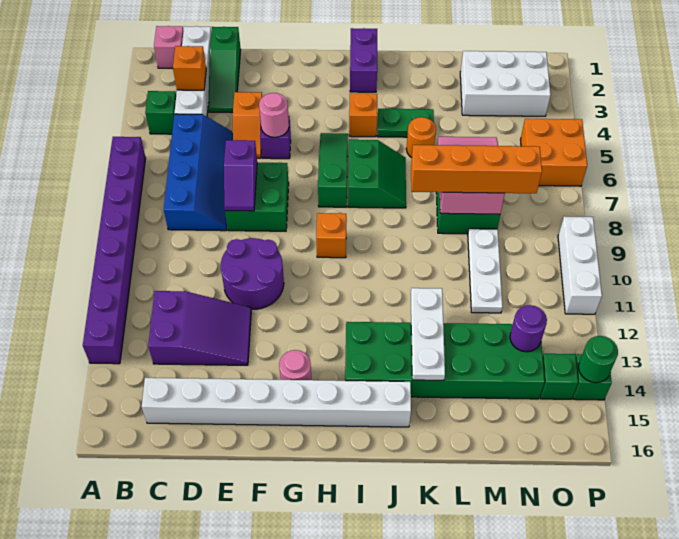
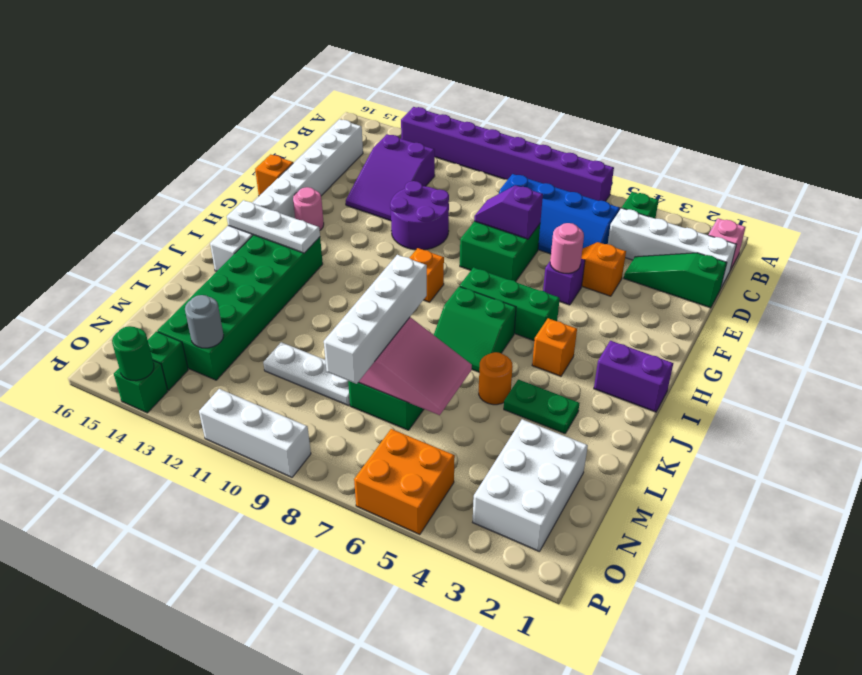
orange brick C3 level 2 -> orange brick F16 level 1
green slope H5:H7 level 1 top 7 -> green brick H5:H7 level 1
green plate J4:K4 level 1 -> green plate K3:K4 level 1
orange brick K8:N8 level 3 -> white brick K8:N8 level 3
white plate K12:K14 level 2 -> white plate I13:I15 level 2
purple round brick N13 level 2 -> grey round brick N13 level 2

